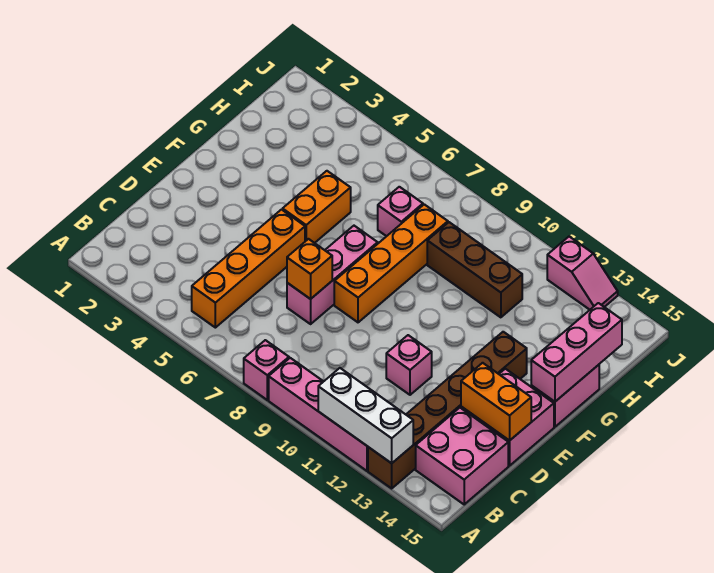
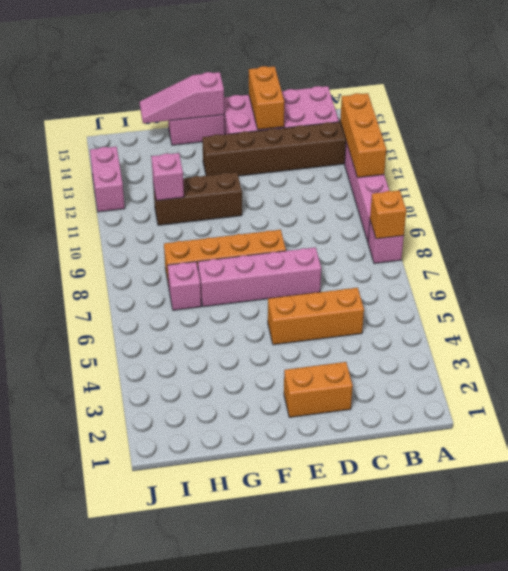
white brick A11:A13 level 2 -> orange brick A11:A13 level 2
orange brick B5:E5 level 1 -> orange brick C5:E5 level 1
pink brick D7:F7 level 1 -> pink brick D7:G7 level 1
orange brick D7 level 2 -> orange brick A8 level 2
pink brick D11 level 1 -> pink brick H11 level 2
orange brick F5:G5 level 1 -> orange brick D2:E2 level 1
pink brick F15:H15 level 2 -> pink slope F15:H15 level 2 top F
brown brick H9:H11 level 1 -> brown brick F11:H11 level 1
pink slope J12:J13 level 1 top 12 -> pink brick J12:J13 level 1

